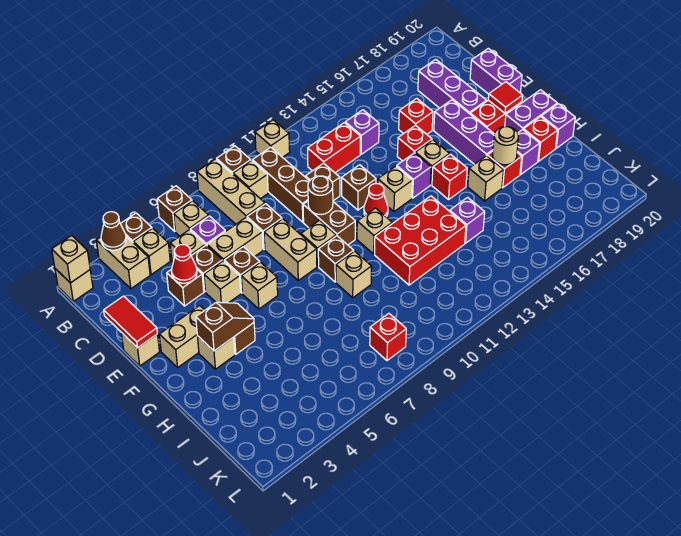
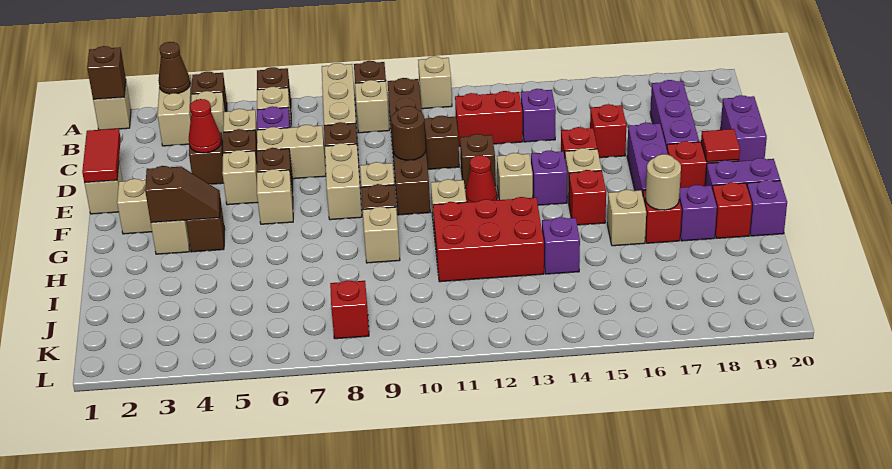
tan brick A1 level 2 -> brown brick A1 level 2

